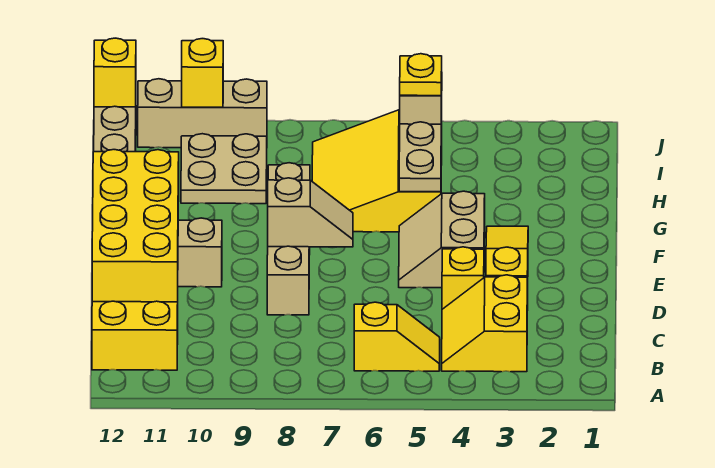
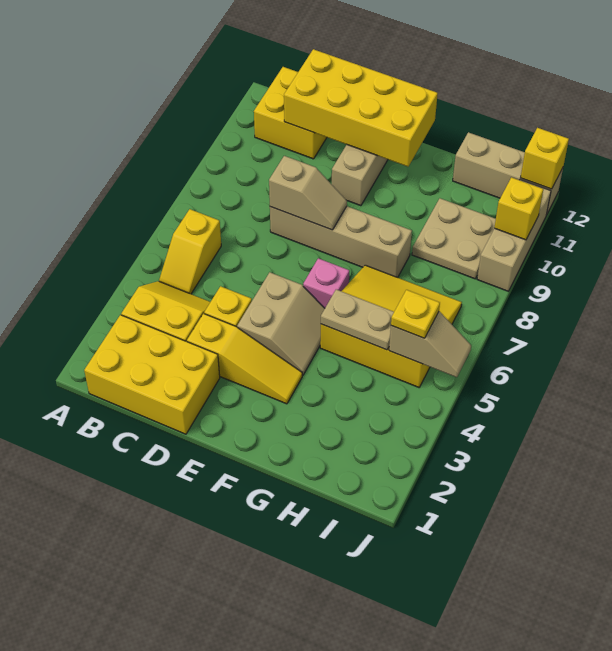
none -> yellow brick B1:D2 level 1
tan slope E4:F5 level 1 top 4 -> tan slope E4:F5 level 1 top E
tan slope E7:E8 level 2 top 8 -> tan slope D8:E8 level 2 top D
none -> pink brick F6 level 1

